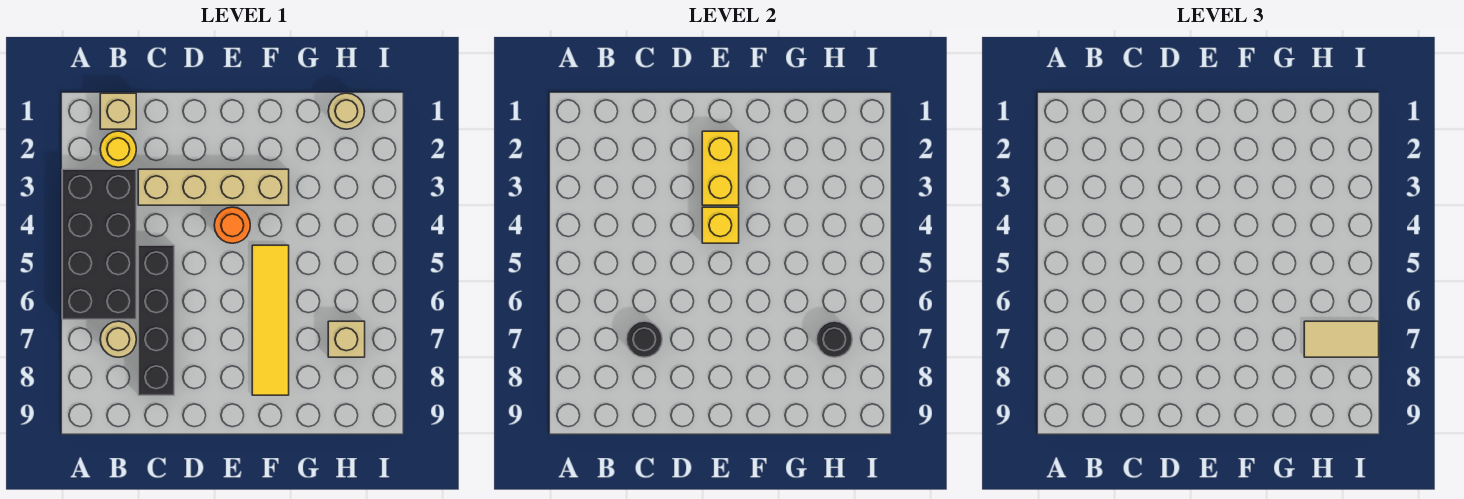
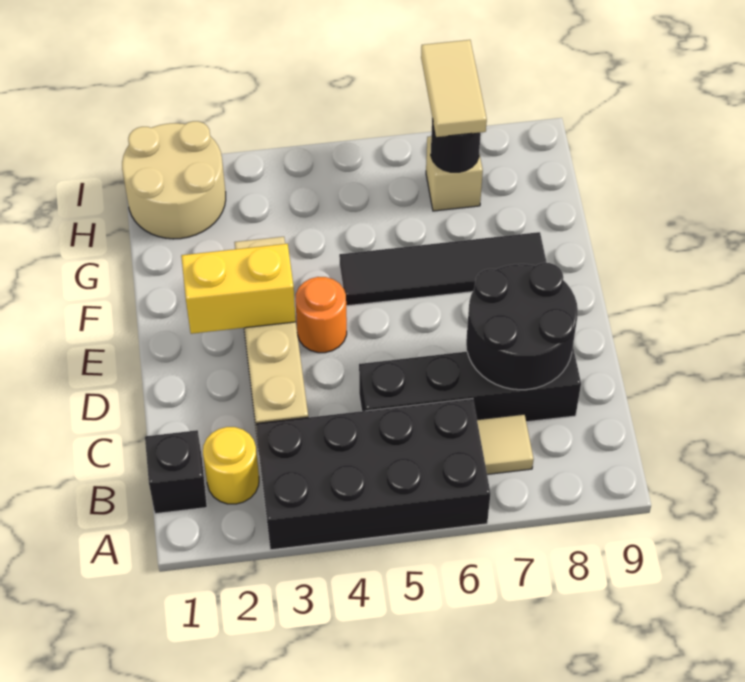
tan brick B1 level 1 -> black brick B1 level 1
tan round brick B7 level 1 -> tan tile B7 level 1
black round brick C7 level 2 -> black round brick C7:D8 level 2
yellow brick E4 level 2 -> none
yellow tile F5:F8 level 1 -> black tile F5:F8 level 1
tan round brick H1 level 1 -> tan round brick H1:I2 level 1

